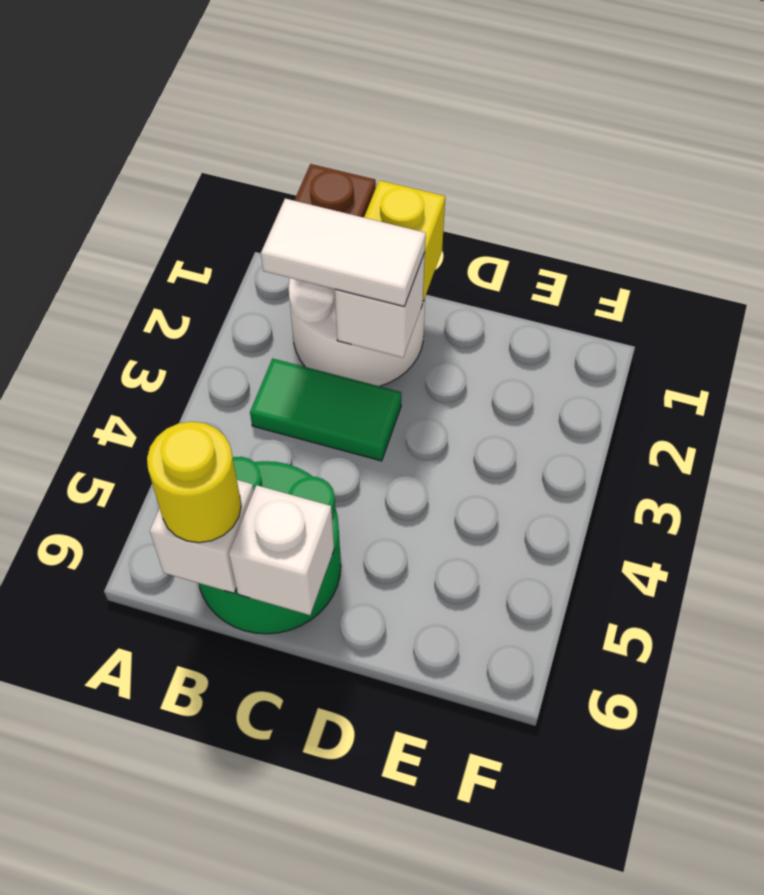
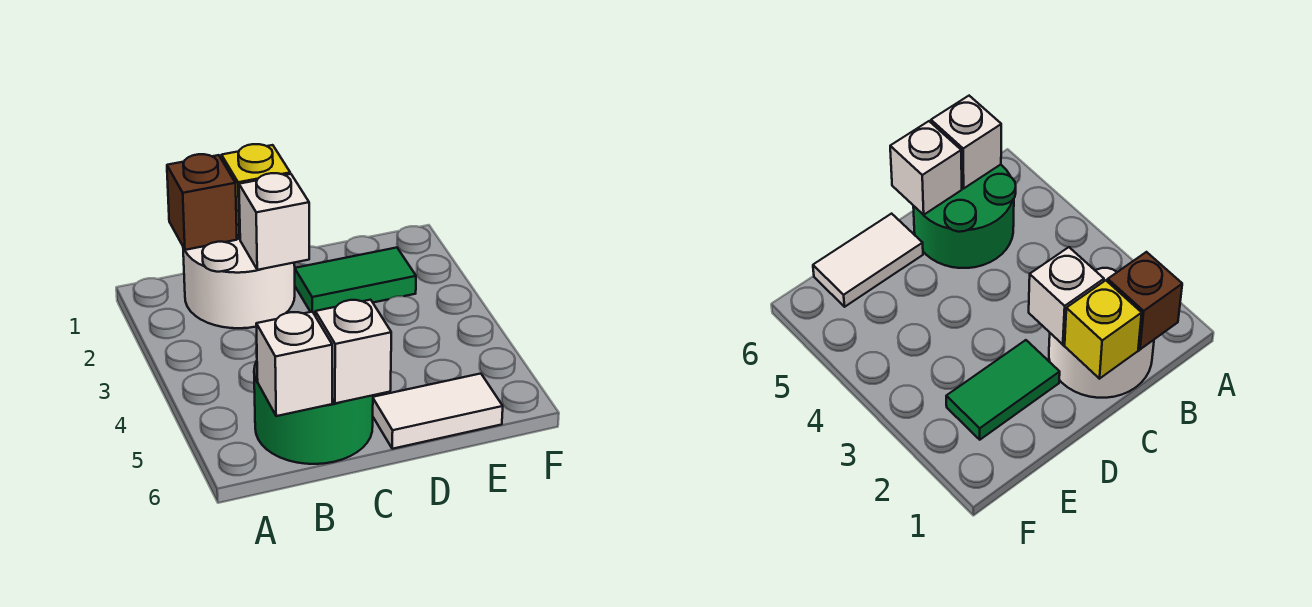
white tile B2:C2 level 3 -> white tile D6:E6 level 1
green tile B3:C3 level 1 -> green tile D2:E2 level 1
yellow round brick B6 level 3 -> none

